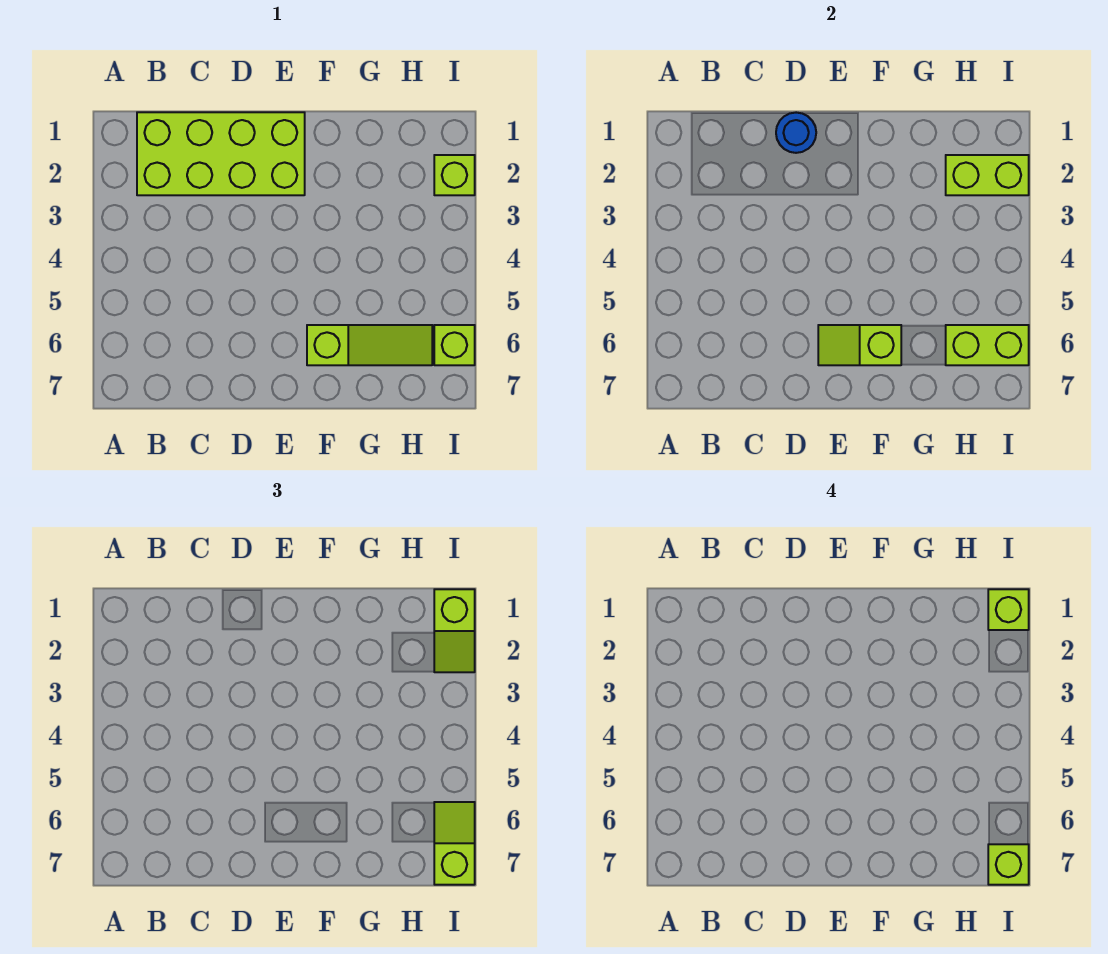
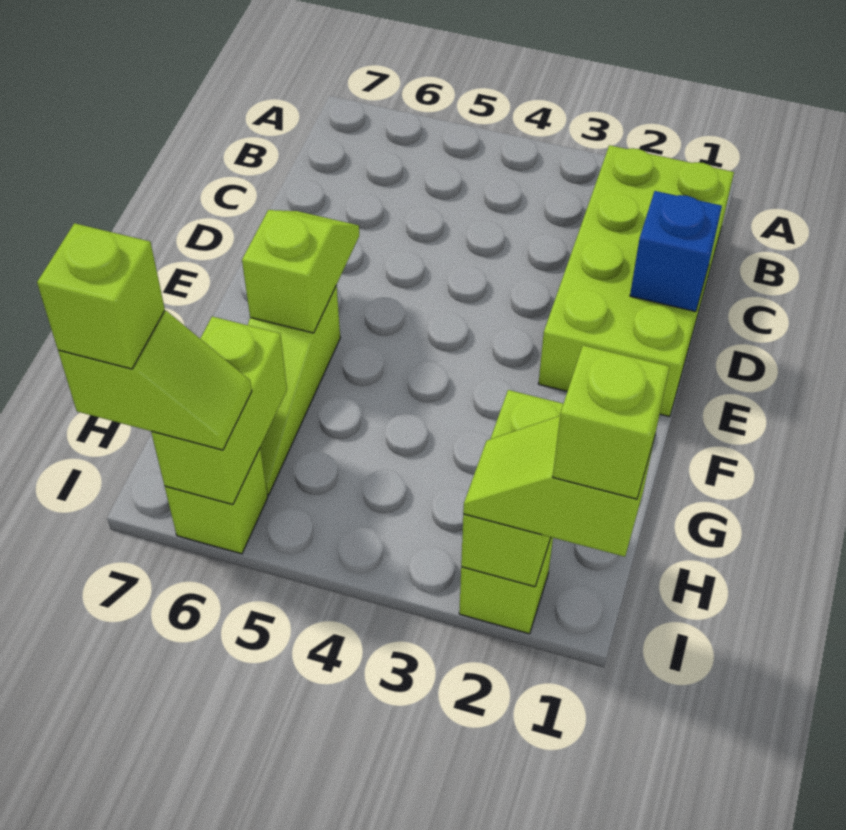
blue round brick D1 level 2 -> blue brick D1 level 2

